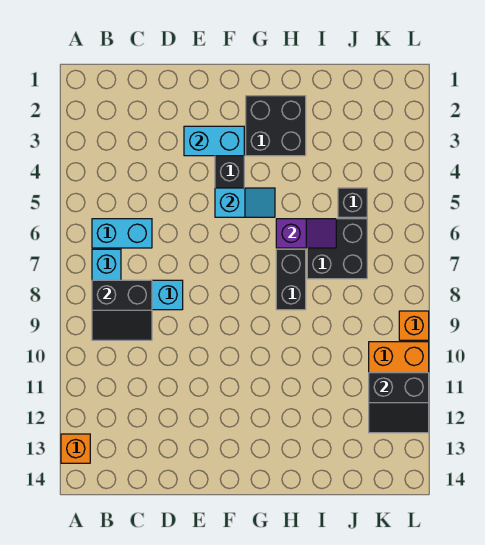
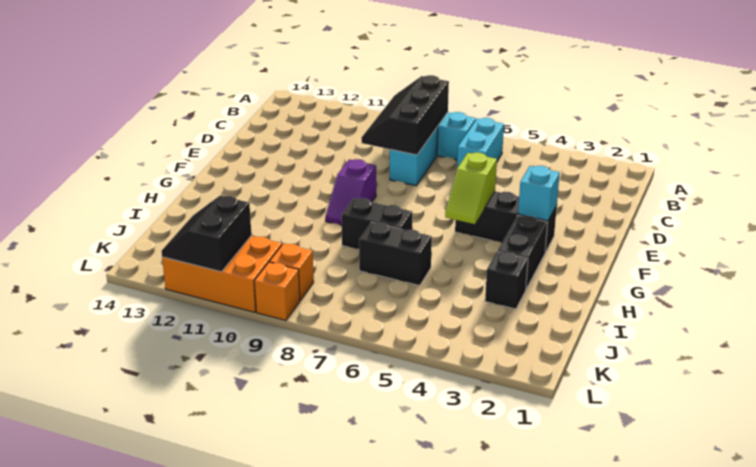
orange brick A13 level 1 -> orange brick K9 level 1
black slope B8:C9 level 2 top 8 -> black slope B8:D9 level 2 top 8
cyan brick E3:F3 level 2 -> cyan brick F3 level 2
cyan slope F5:G5 level 2 top F -> lime slope F5:G5 level 2 top F
black brick G2:H3 level 1 -> black brick G3:H3 level 1
purple slope H6:I6 level 2 top H -> purple slope F9:G9 level 1 top F
black brick I6:J7 level 1 -> black brick I6:I7 level 1
black brick J5 level 1 -> black brick I3 level 1

